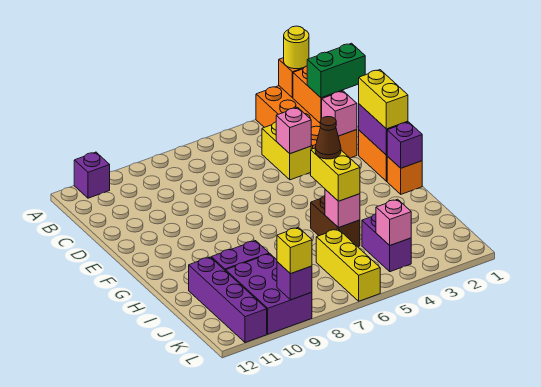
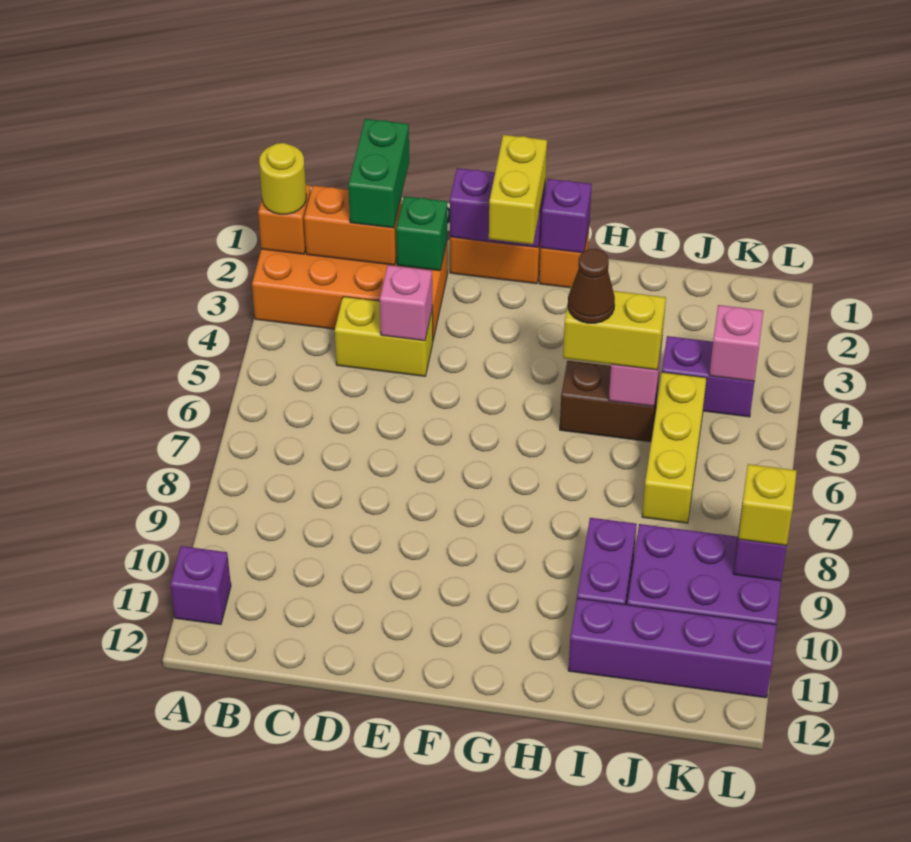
pink brick D2 level 2 -> green brick D2 level 2
yellow brick E1:F1 level 3 -> yellow brick F1:F2 level 3
yellow brick J6:L6 level 1 -> yellow brick J5:J7 level 1

